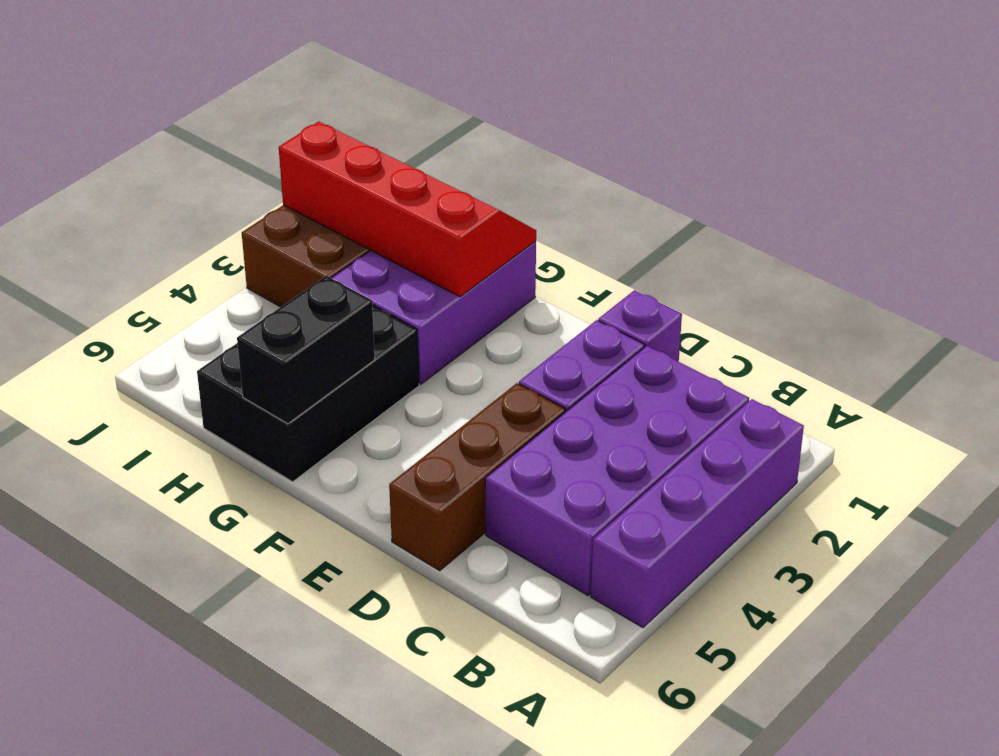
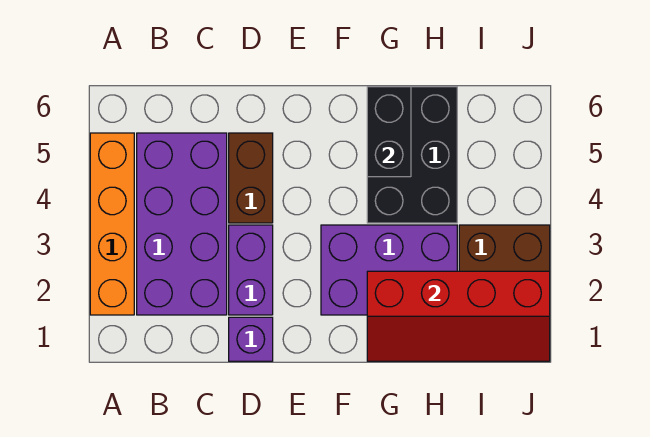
purple brick A2:A5 level 1 -> orange brick A2:A5 level 1
brown brick D4:D6 level 1 -> brown brick D4:D5 level 1
purple brick G1:H3 level 1 -> purple brick F2:H3 level 1

